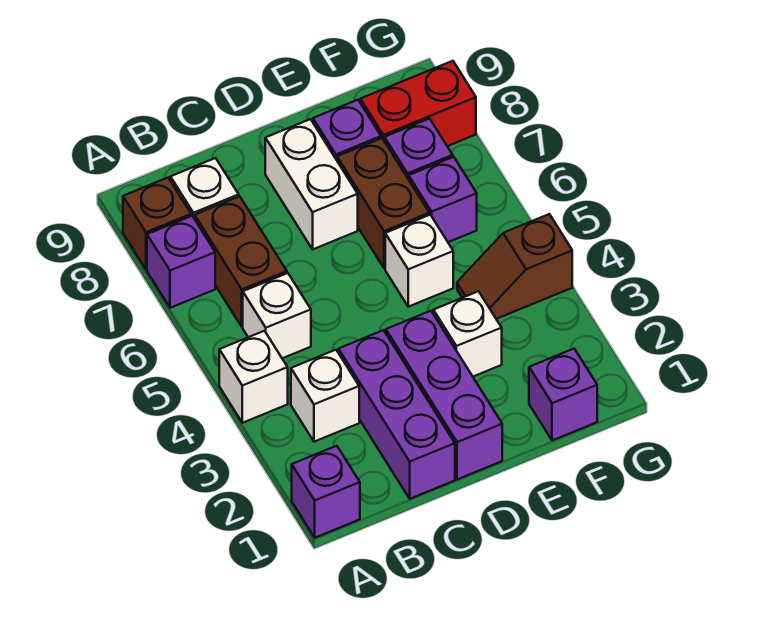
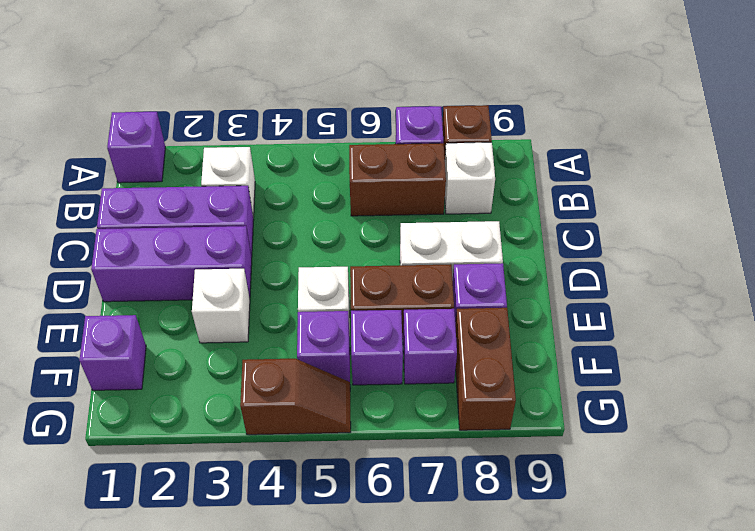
white brick A4 level 1 -> none
white brick B5 level 1 -> none
brown slope F4:G4 level 1 top G -> brown slope G4:G5 level 1 top 4
none -> purple brick F5 level 1
red brick F8:G8 level 1 -> brown brick F8:G8 level 1

